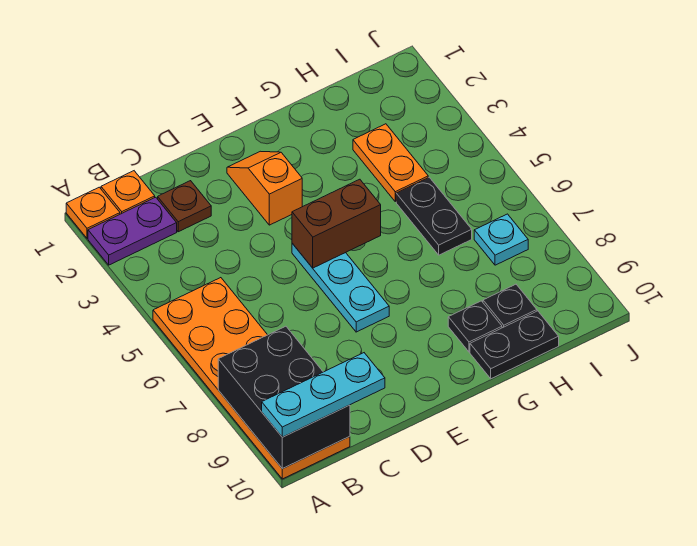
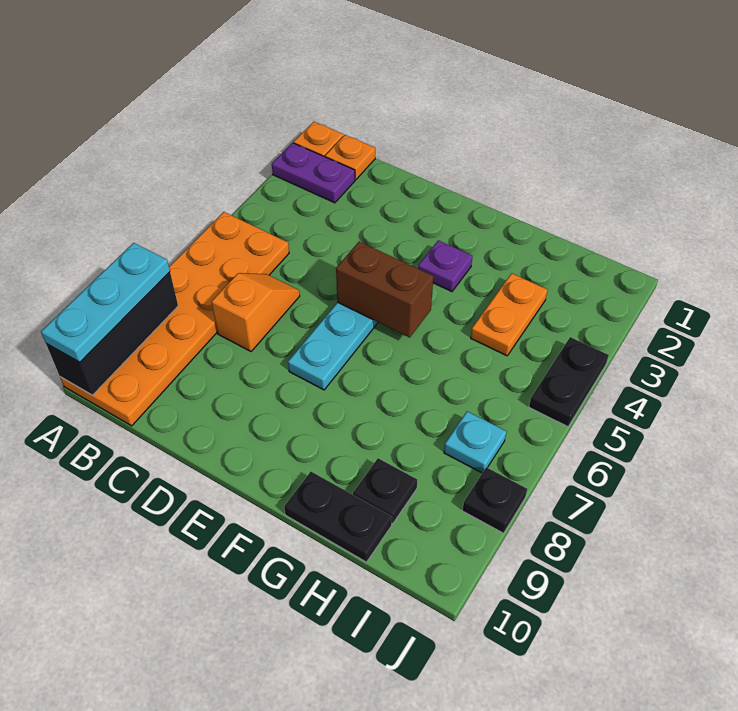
black brick A8:B10 level 2 -> black brick A8:A10 level 2
cyan plate A10:C10 level 3 -> cyan plate A8:A10 level 3
brown plate C2 level 1 -> none
orange slope E2:E3 level 1 top 3 -> orange slope C6:C7 level 1 top 7
none -> purple plate F3 level 1
black plate G9 level 1 -> black plate J8 level 1
black plate H5:H6 level 1 -> black plate J4:J5 level 1

